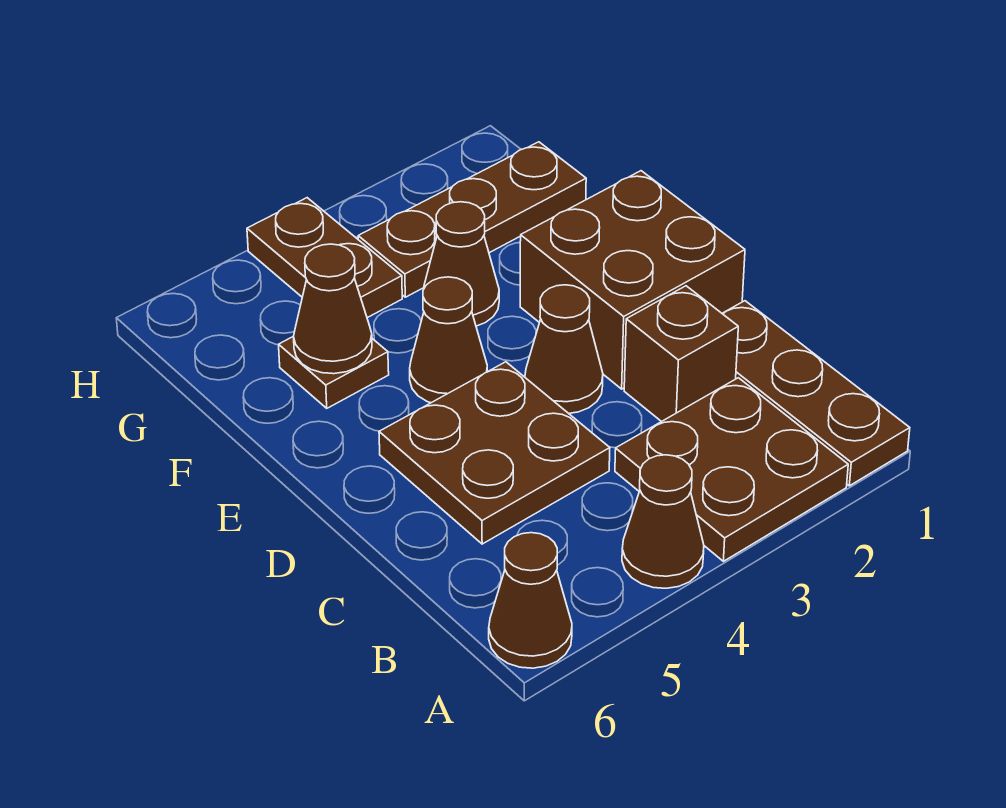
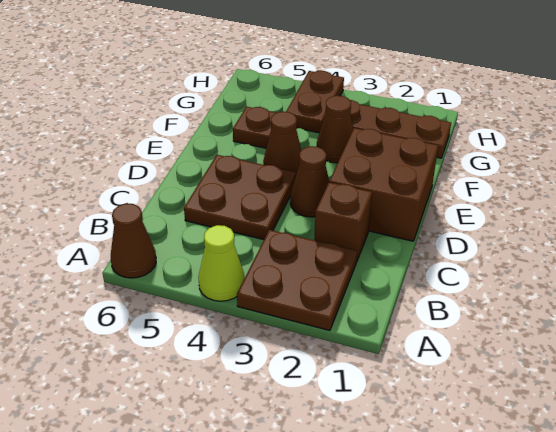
brown plate A1:C1 level 1 -> none
brown cone A4 level 1 -> lime cone A4 level 1
brown cone F5 level 2 -> none

